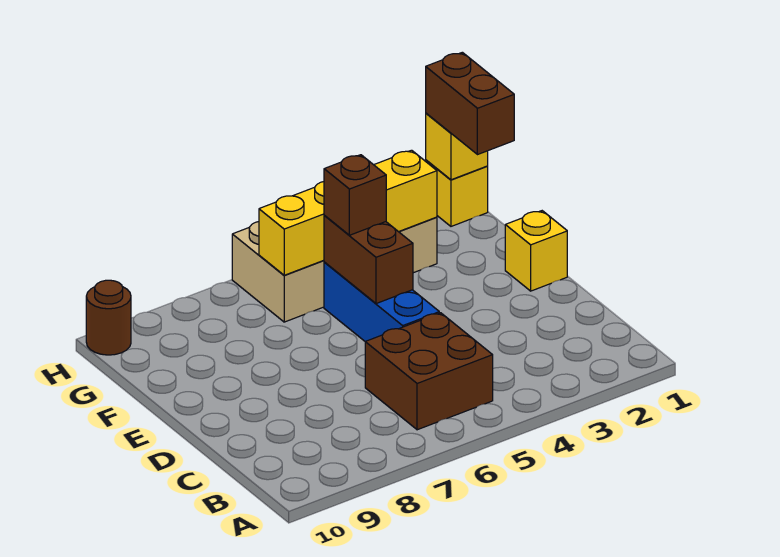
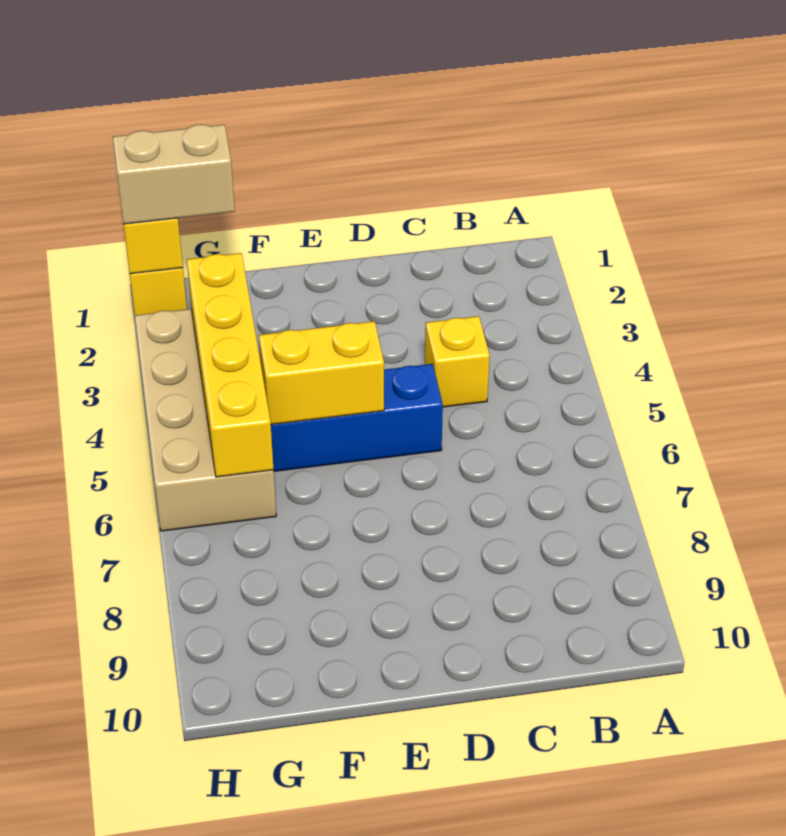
brown brick B5:C6 level 1 -> none
yellow brick E1 level 1 -> yellow brick C4 level 1
brown brick E5:F5 level 2 -> yellow brick E5:F5 level 2
brown brick F5 level 3 -> none
brown brick G1:H1 level 3 -> tan brick G1:H1 level 3
brown round brick H10 level 1 -> none

